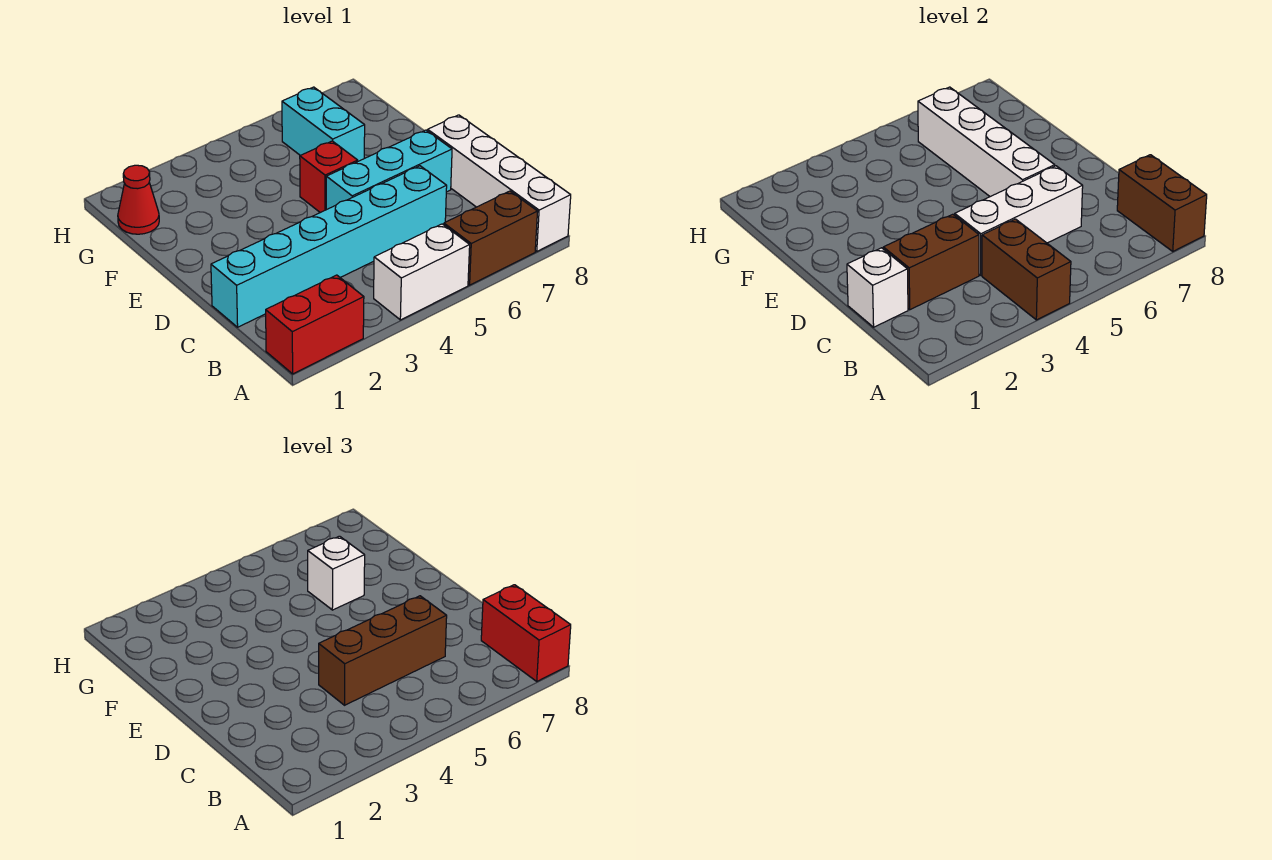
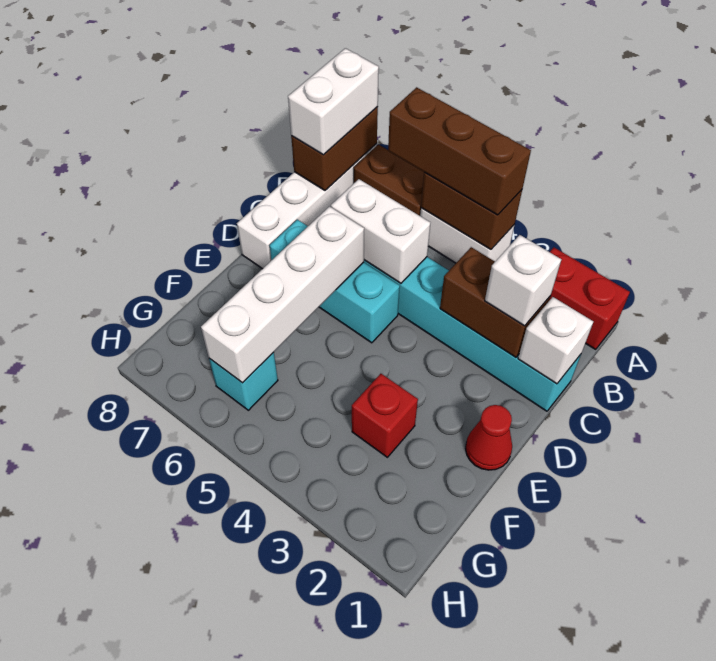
brown brick A4:B4 level 2 -> brown brick A4:A5 level 2
red brick A8:B8 level 3 -> white brick A8:B8 level 3
white brick C4:C6 level 2 -> white brick C5:C6 level 2
brown brick C4:C6 level 3 -> brown brick A4:A6 level 3
red brick E5 level 1 -> red brick F3 level 1
cyan brick F6:G6 level 1 -> cyan brick G6 level 1
white brick F6 level 3 -> white brick C2 level 3
red cone G1 level 1 -> red cone E1 level 1

